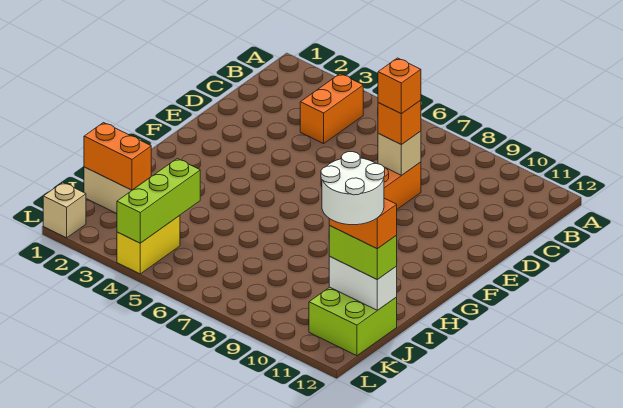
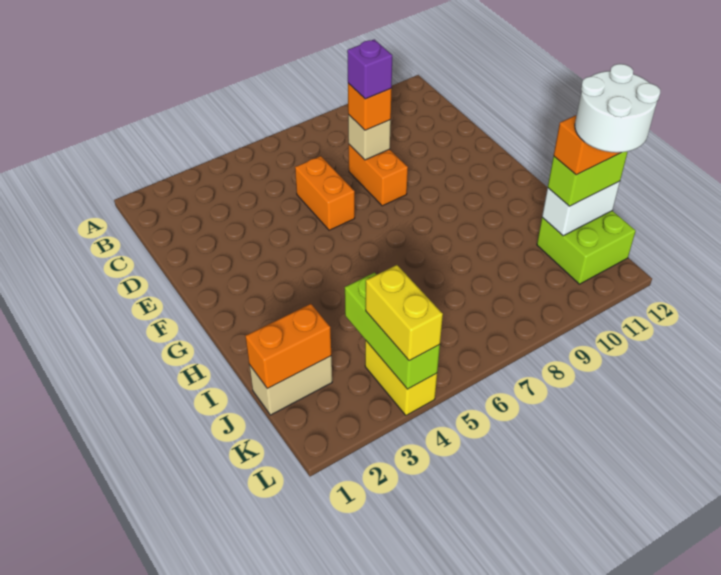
orange brick B4:C4 level 1 -> orange brick D6:E6 level 1
orange brick D8 level 4 -> purple brick D8 level 4
none -> yellow brick K4:L4 level 3
tan brick L1 level 1 -> none

